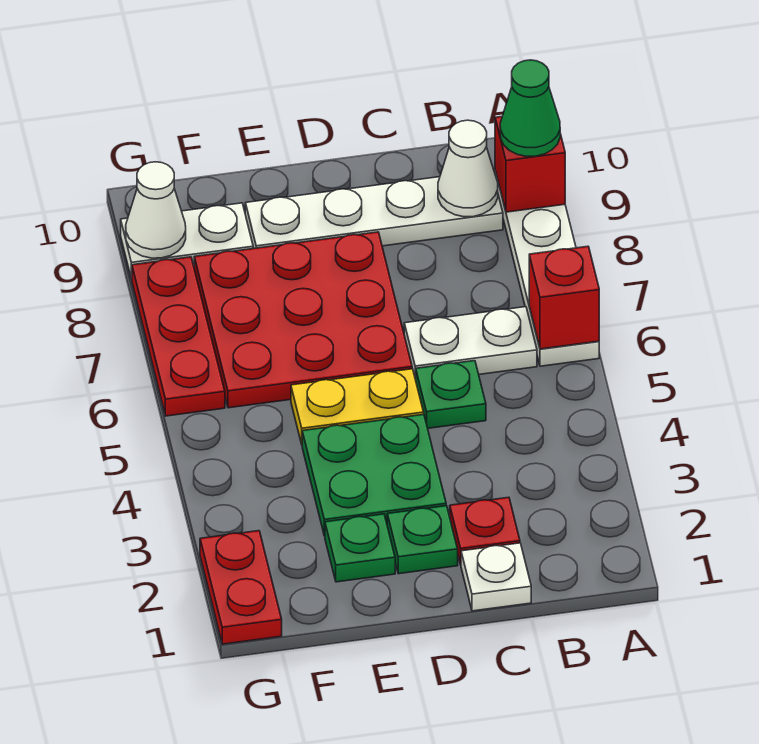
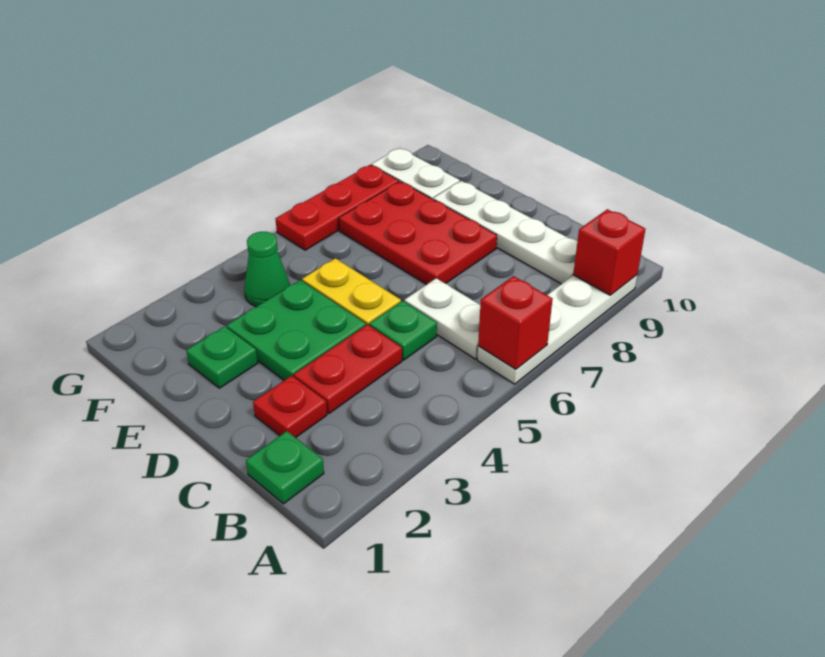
green cone A9 level 3 -> green cone F4 level 1
white cone B9 level 2 -> none
white plate C1 level 1 -> none
green plate D2 level 1 -> green plate B1 level 1
red plate D6:F8 level 1 -> red plate D7:F8 level 1
red plate G1:G2 level 1 -> red plate C3:C4 level 1
white cone G9 level 2 -> none

